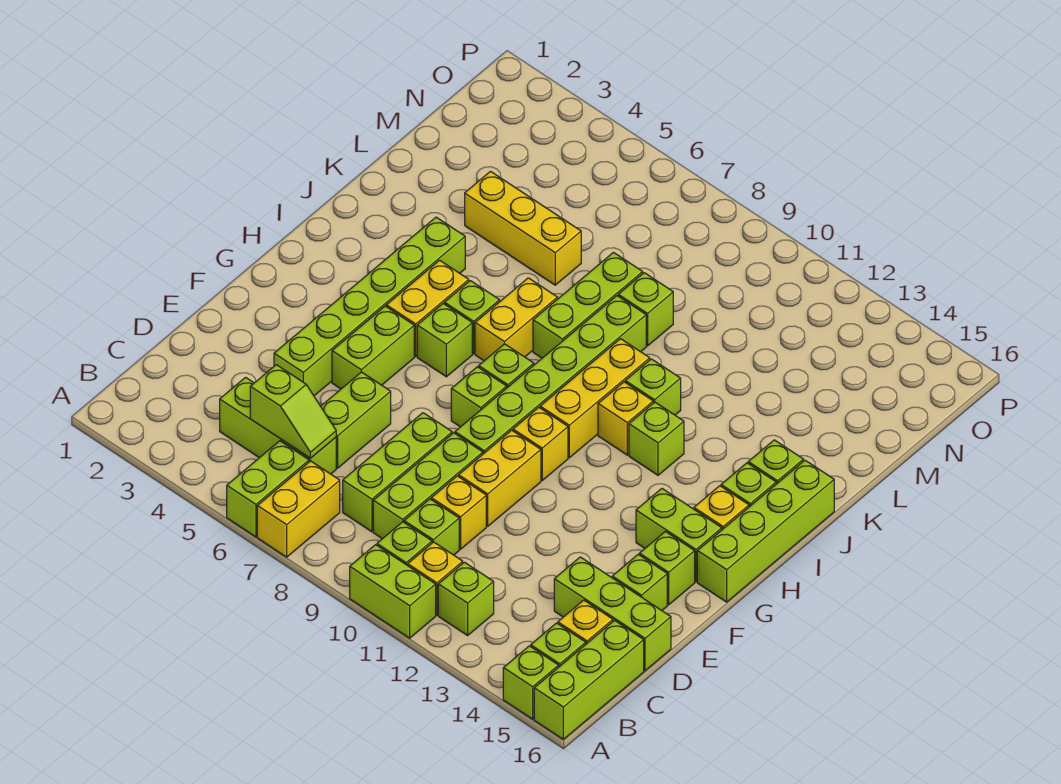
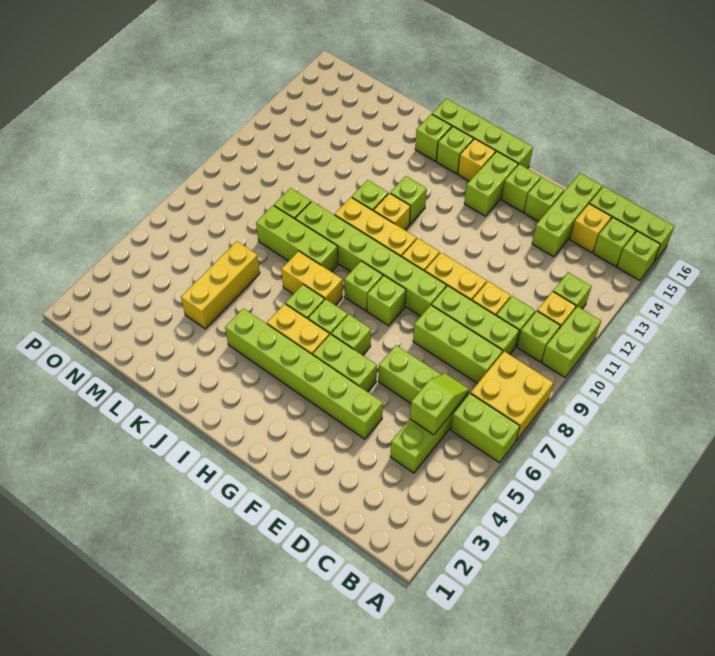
yellow brick A7:B7 level 1 -> yellow brick A7:B8 level 1
none -> lime brick G6 level 1

